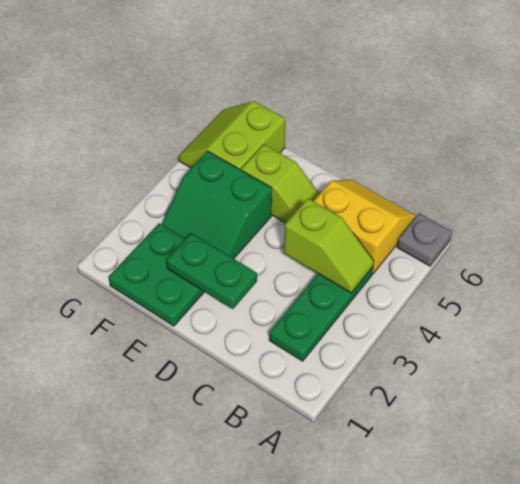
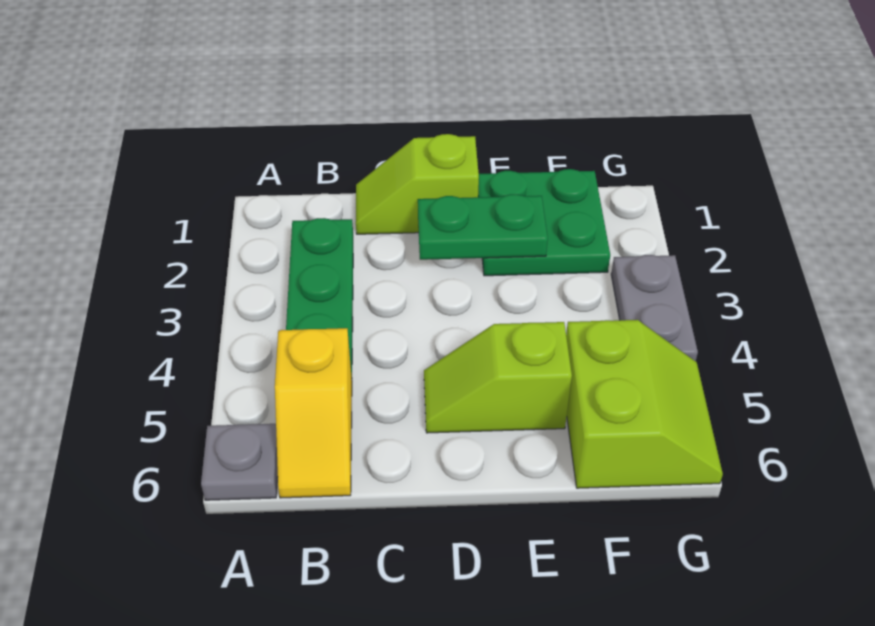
lime slope B4:C4 level 2 top C -> lime slope C1:D1 level 1 top D
yellow slope B5:C6 level 1 top 5 -> yellow slope B5:B6 level 1 top 5
green slope E3:F4 level 1 top 4 -> none
none -> grey plate G3:G4 level 1

